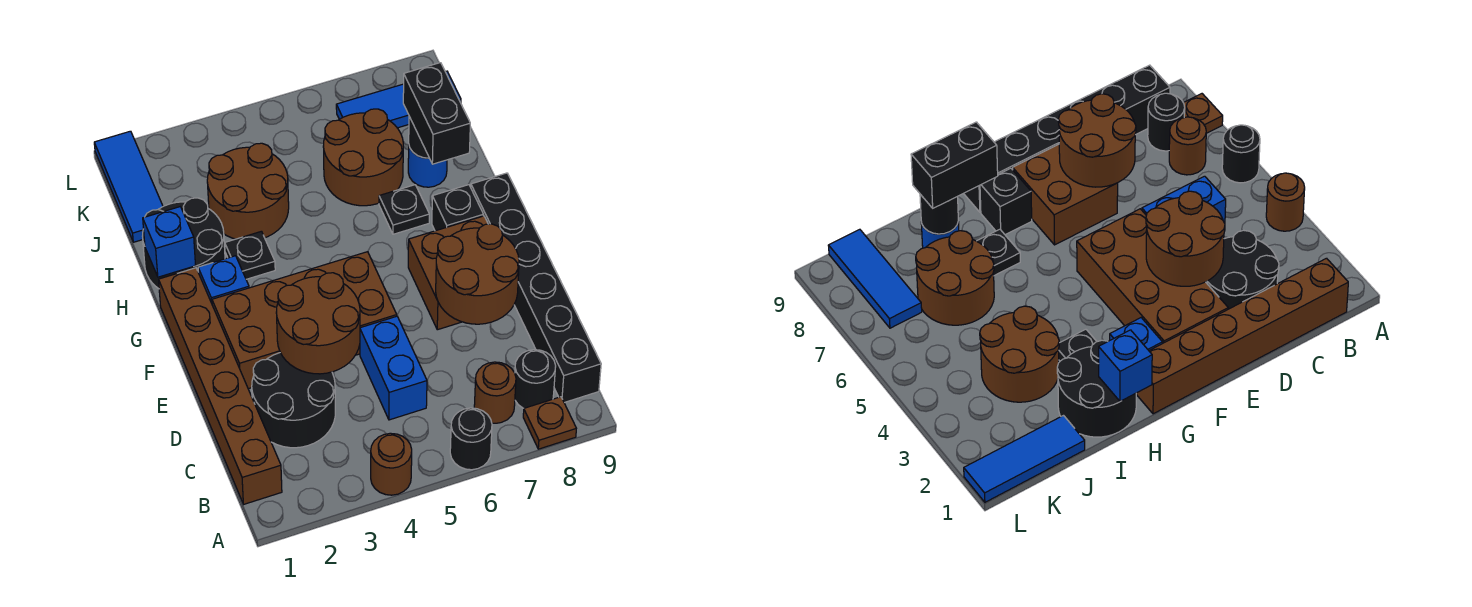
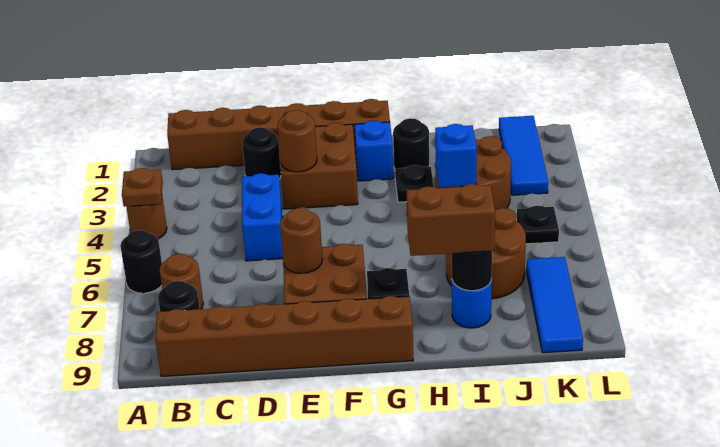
brown plate A8 level 1 -> brown plate A4 level 2
black brick B9:G9 level 1 -> brown brick B9:G9 level 1
black round brick C2:D3 level 1 -> black round brick D2 level 1
blue brick C5:D5 level 1 -> blue brick D4:D5 level 1
brown round brick D3:E4 level 2 -> brown round brick E3 level 2
brown round brick D7:E8 level 2 -> brown round brick E7 level 2
brown brick E2:F5 level 1 -> brown brick E2:F3 level 1
black round brick H1:I2 level 1 -> black round brick H2 level 1
blue brick H1 level 2 -> blue brick I4 level 2
black plate H7 level 1 -> black plate K5 level 1
black brick H8:I8 level 3 -> brown brick H8:I8 level 3
blue tile J1:L1 level 1 -> blue tile K1:K3 level 1

